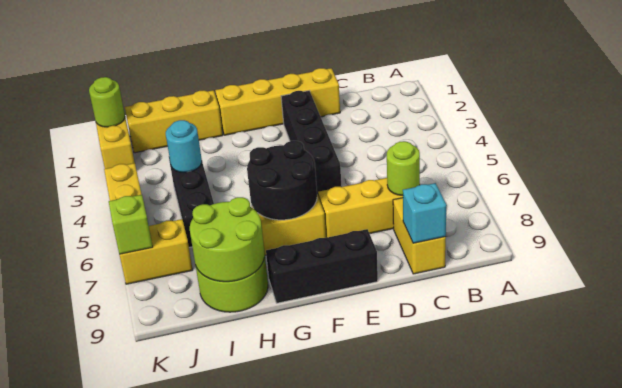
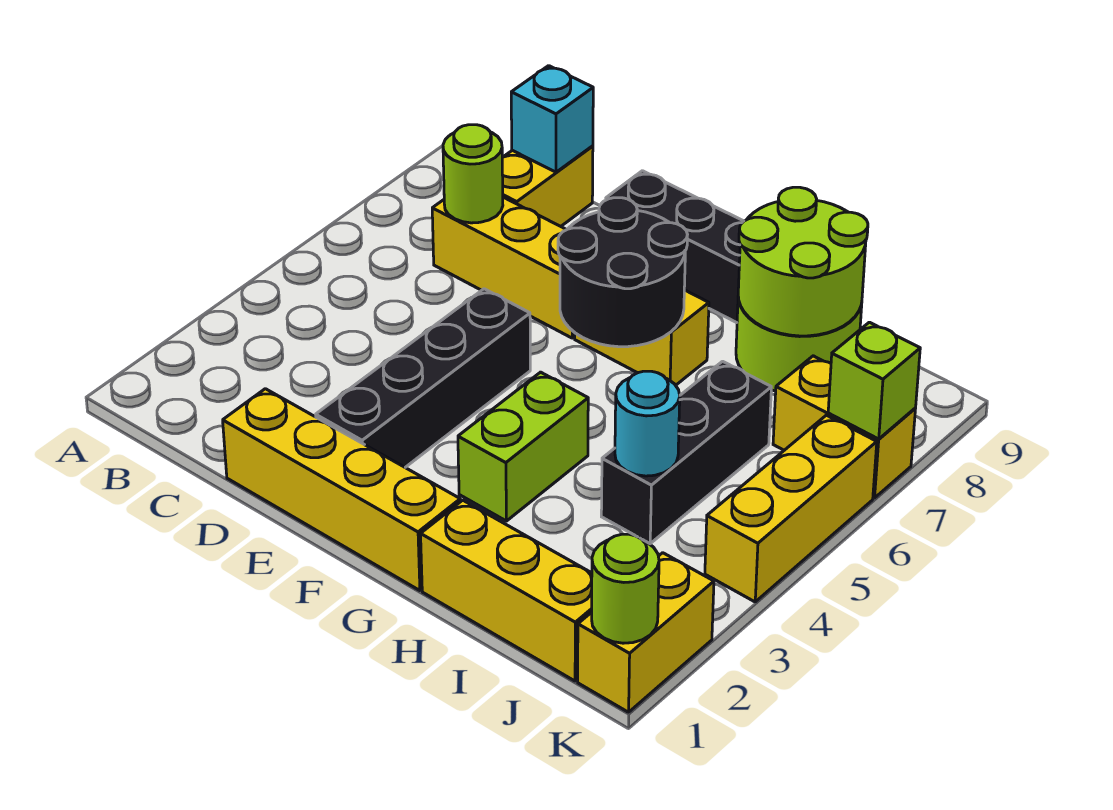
none -> lime brick G3:G4 level 1

